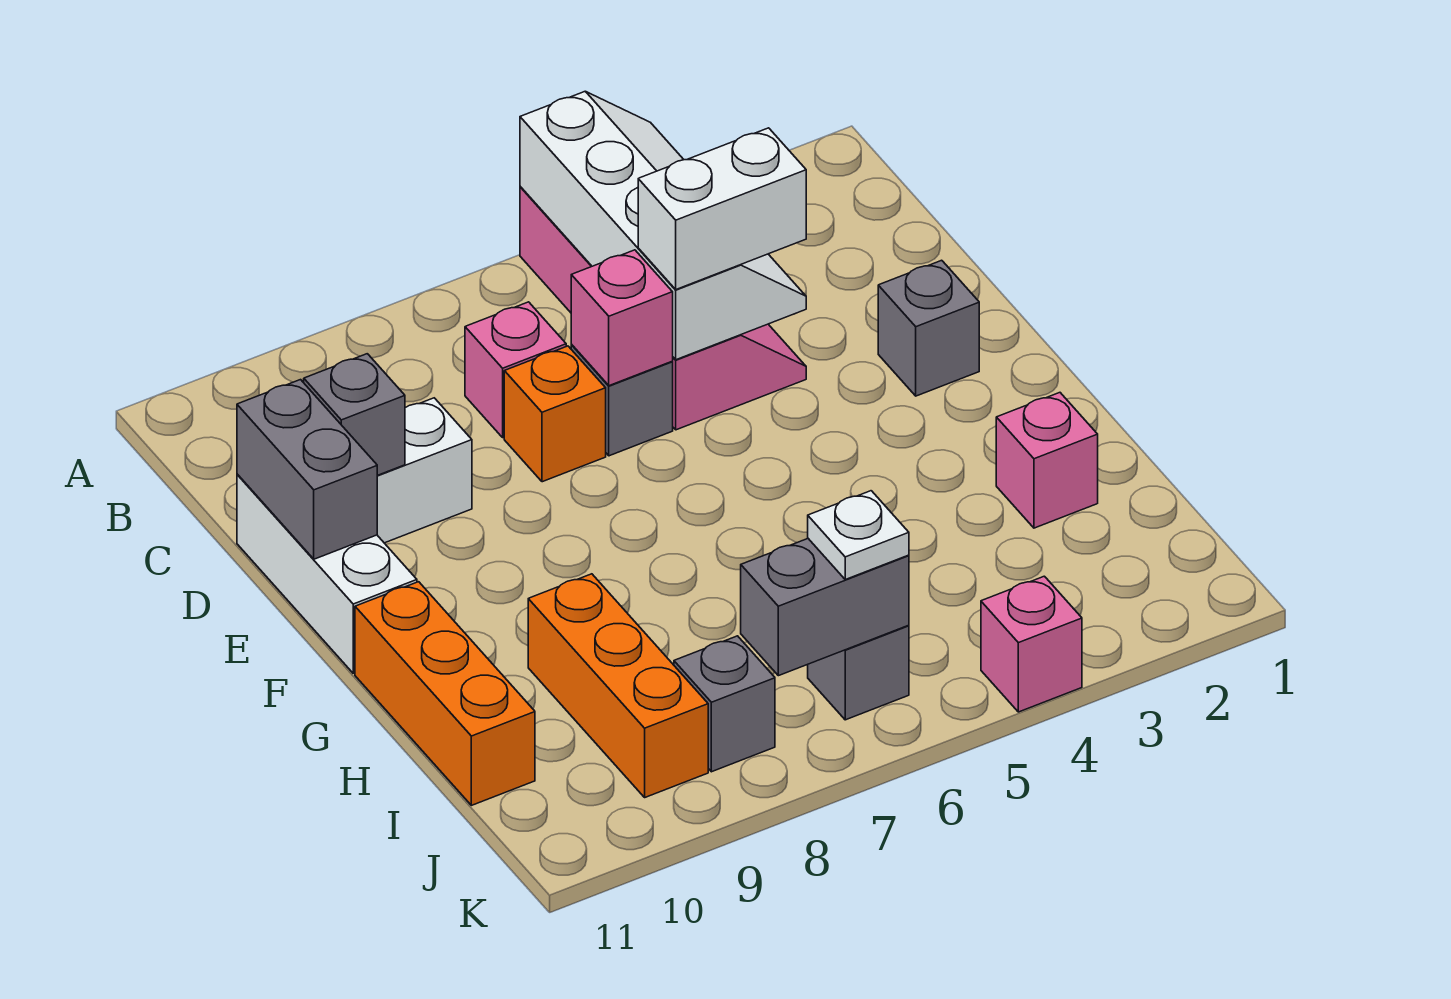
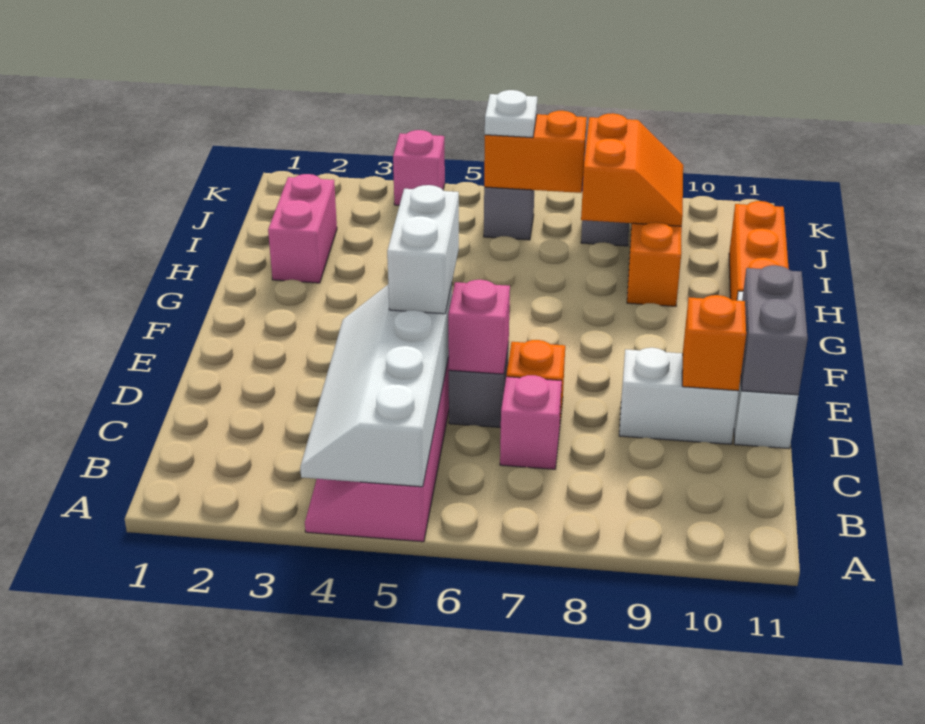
white brick D4:D5 level 3 -> white brick D5:E5 level 3
grey brick D10 level 2 -> orange brick D10 level 2
grey brick E2 level 1 -> none
pink brick H2 level 1 -> pink brick H2:I2 level 1
none -> orange slope I8:J9 level 2 top 8
grey brick J6:J7 level 2 -> orange brick J6:J7 level 2

